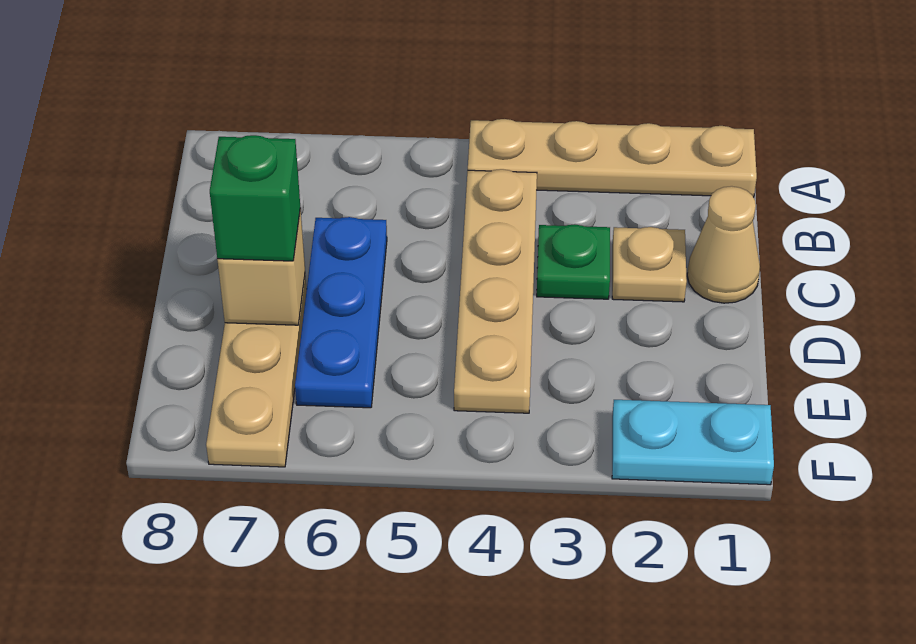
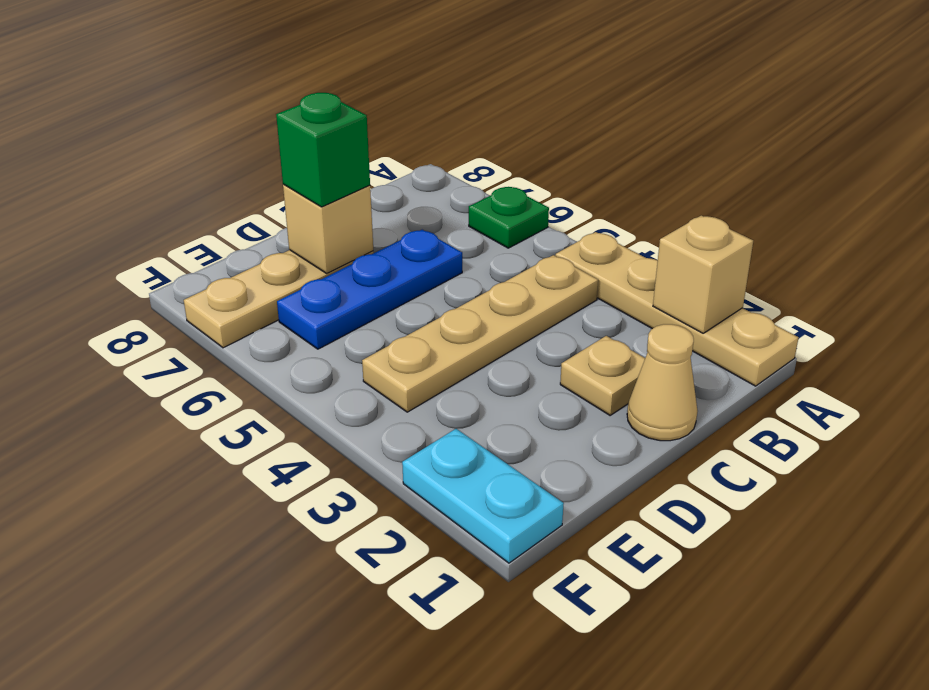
none -> tan brick A2 level 2
green plate C3 level 1 -> green plate A6 level 1

